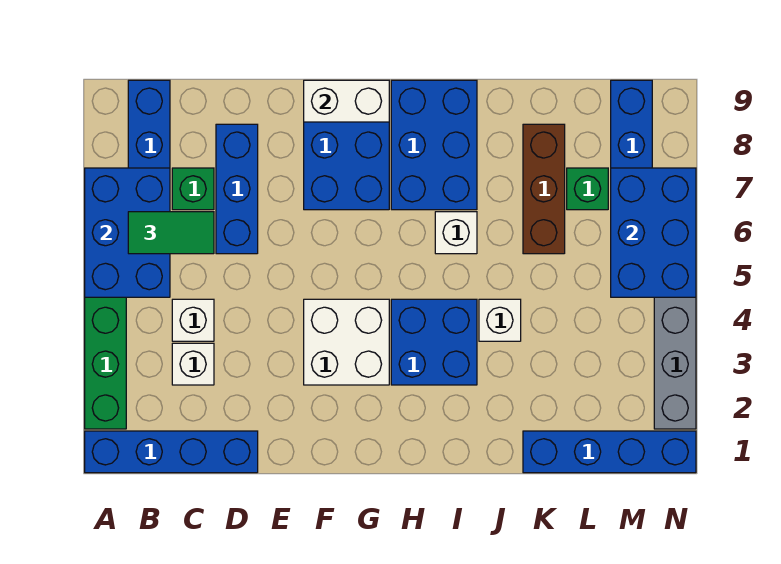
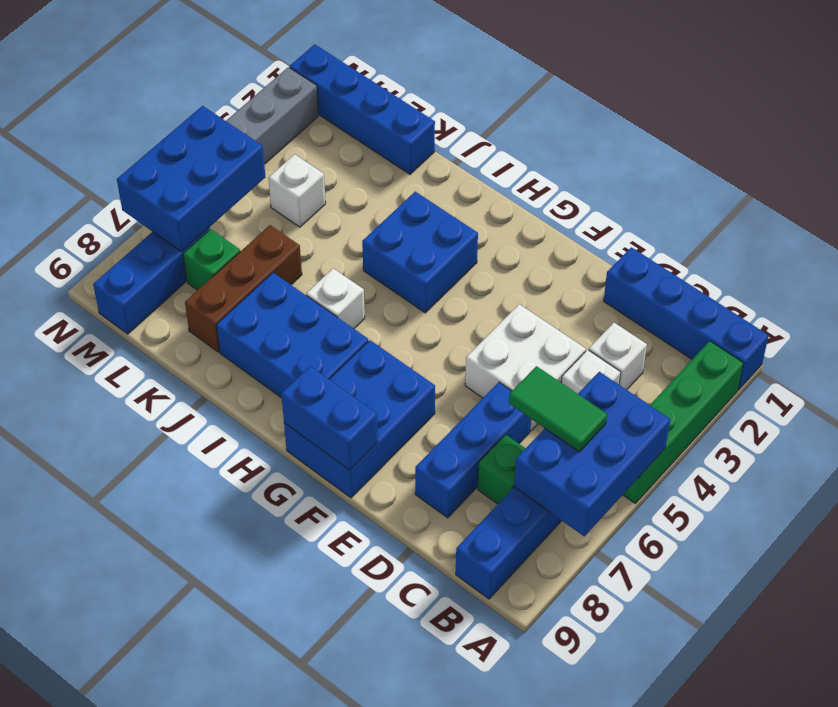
white brick F3:G4 level 1 -> white brick D4:E5 level 1
white brick F9:G9 level 2 -> blue brick F9:G9 level 2
blue brick H7:I9 level 1 -> blue brick H7:J8 level 1
white brick J4 level 1 -> white brick L4 level 1

